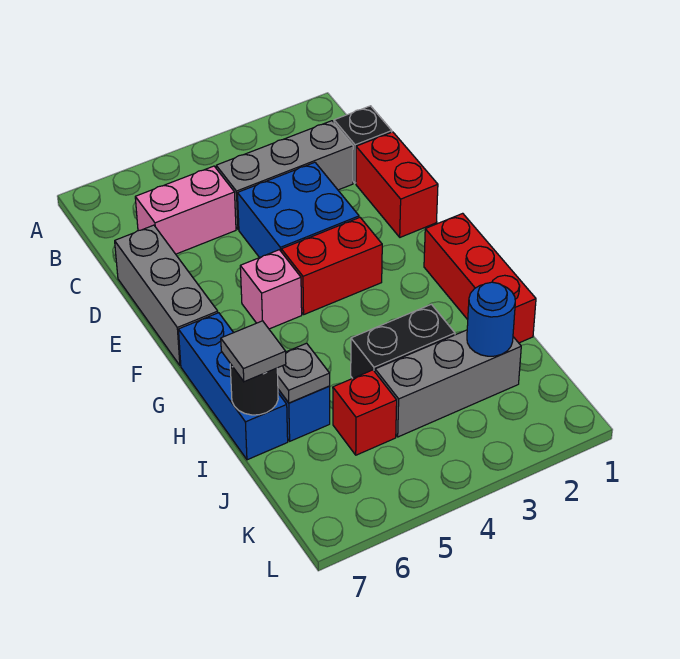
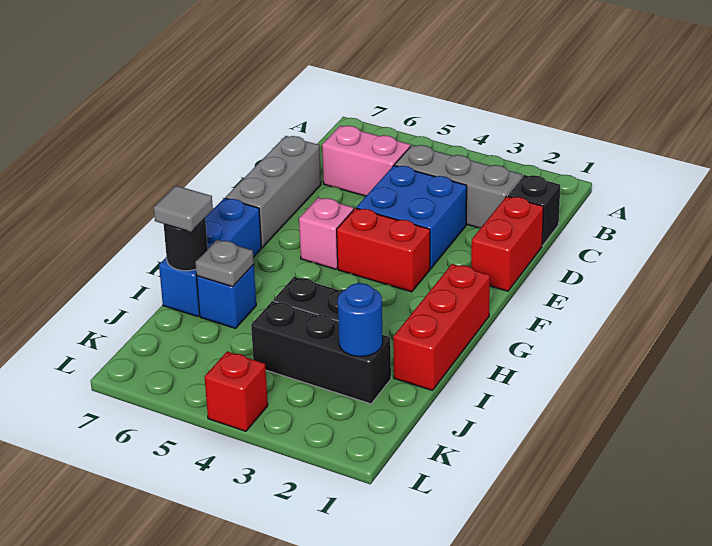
grey brick J2:J4 level 1 -> black brick J2:J4 level 1
red brick J5 level 1 -> red brick L4 level 1

